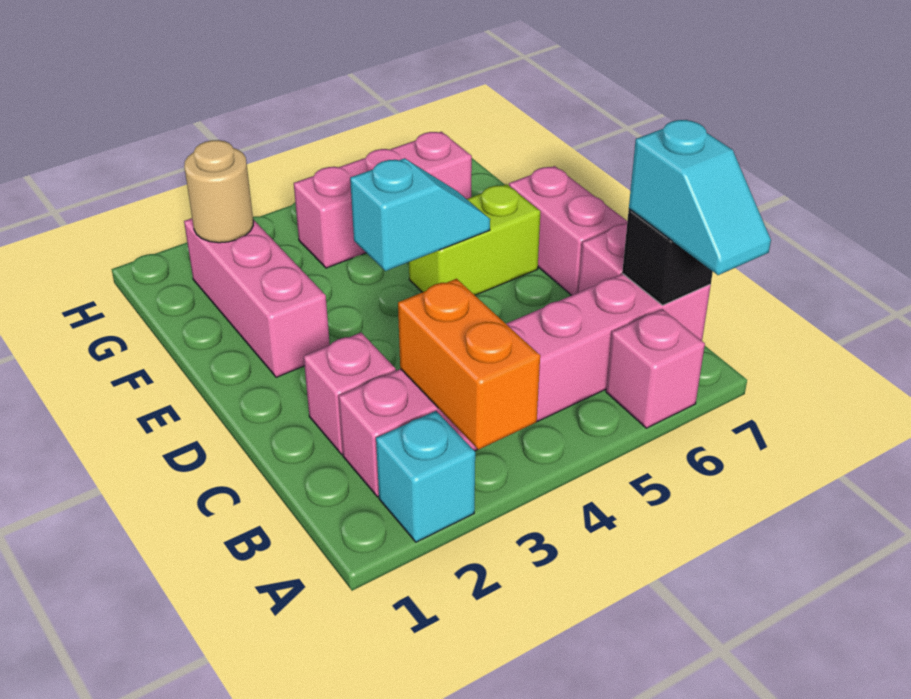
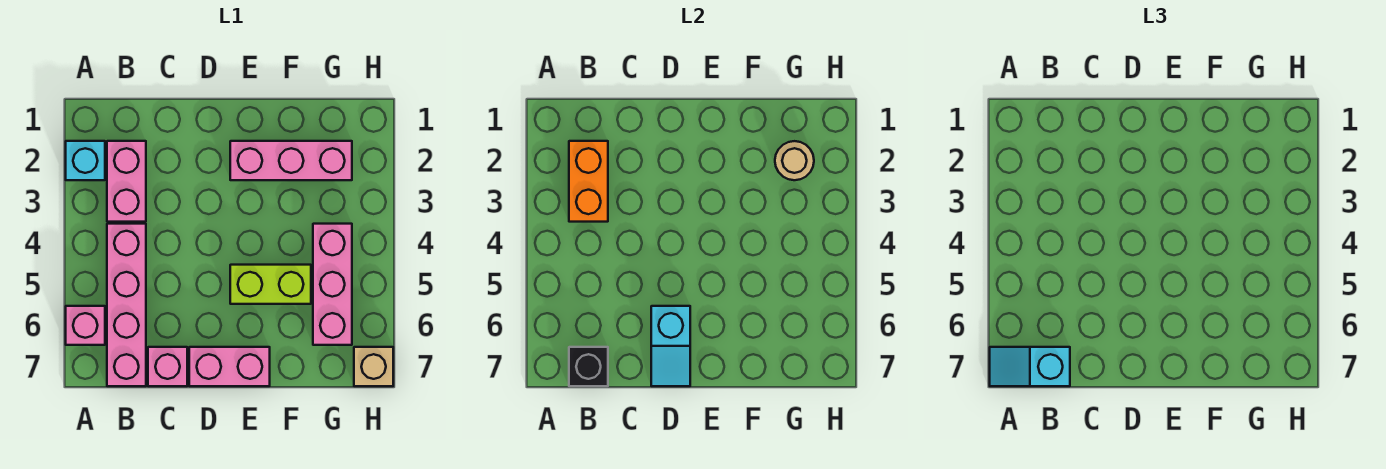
orange brick A3:B3 level 2 -> orange brick B2:B3 level 2
pink brick C2 level 1 -> none
cyan slope E4:E5 level 2 top 4 -> cyan slope D6:D7 level 2 top 6
lime brick E5:E6 level 1 -> lime brick E5:F5 level 1
none -> tan brick H7 level 1

